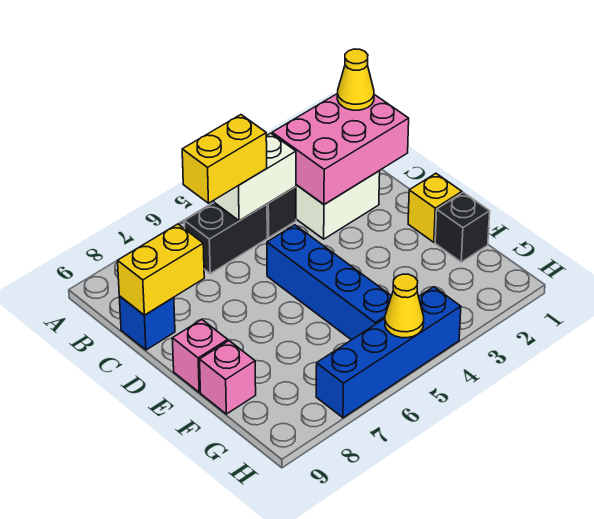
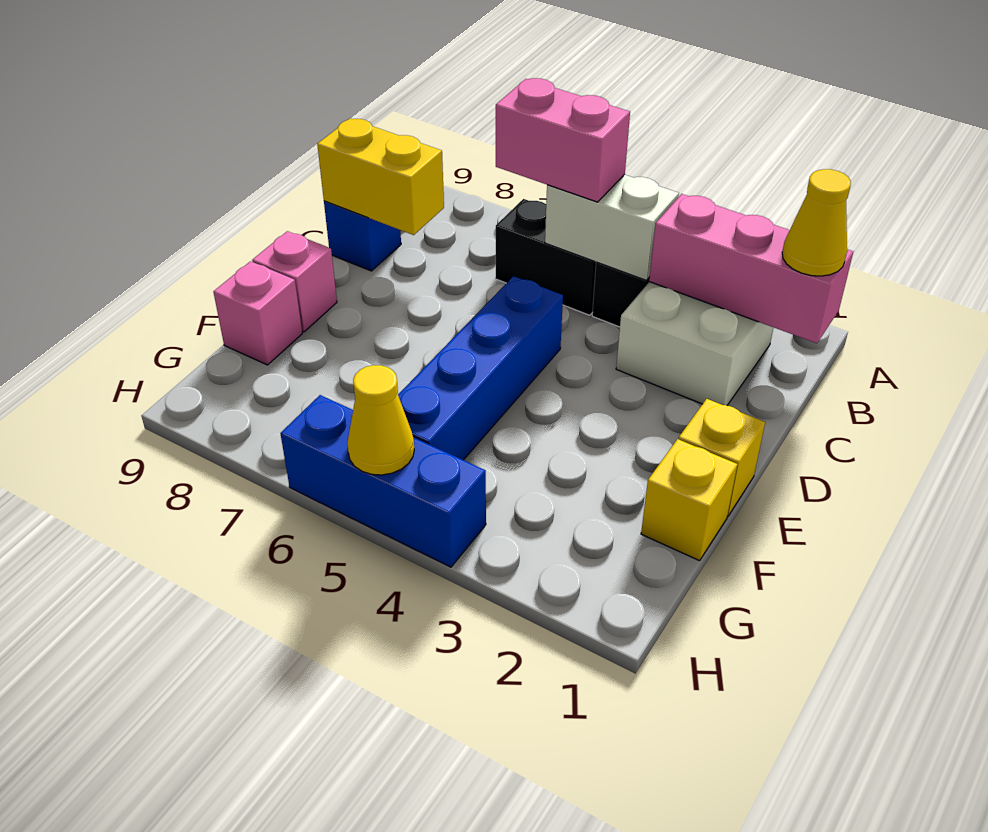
pink brick B1:C3 level 2 -> pink brick B1:B3 level 2
yellow brick B5:B6 level 3 -> pink brick B5:B6 level 3
black brick F1 level 1 -> yellow brick F1 level 1
blue brick H4:H7 level 1 -> blue brick H4:H6 level 1

